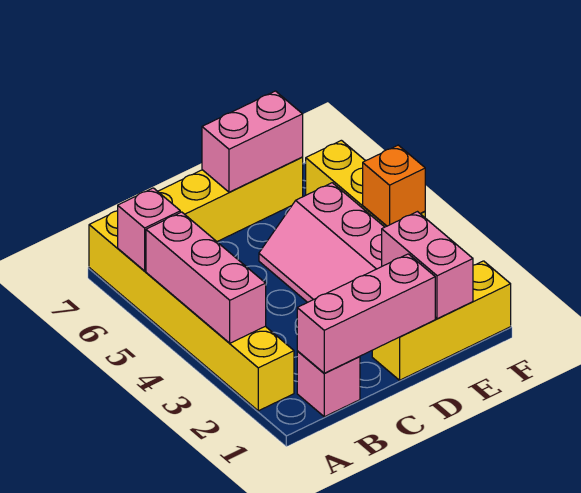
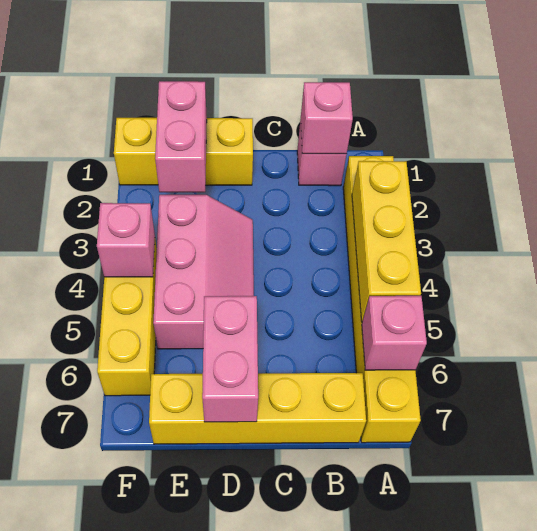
pink brick A3:A5 level 2 -> yellow brick A3:A5 level 2
pink brick B1:D1 level 2 -> pink brick B1 level 2
pink brick D7:E7 level 2 -> pink brick D6:D7 level 2
orange brick F4 level 2 -> pink brick F4 level 2

